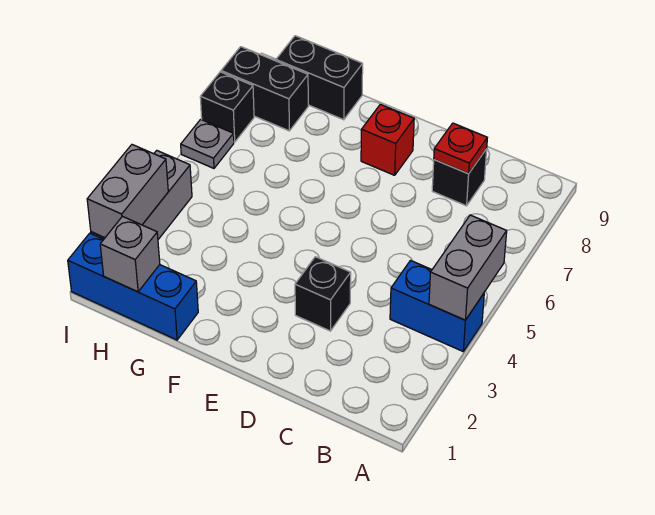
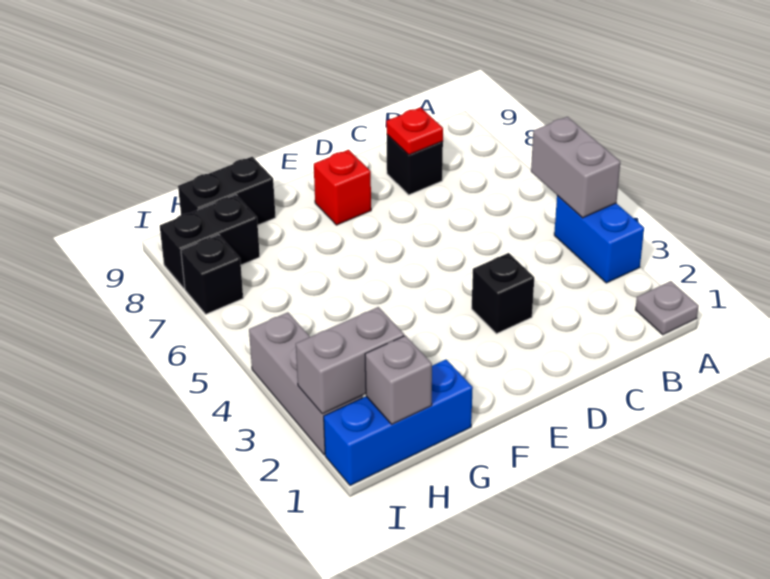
blue brick A4:B4 level 1 -> blue brick A3:A4 level 1
grey brick I2:I3 level 2 -> grey brick H2:I2 level 2
grey plate I6 level 1 -> grey plate A1 level 1

